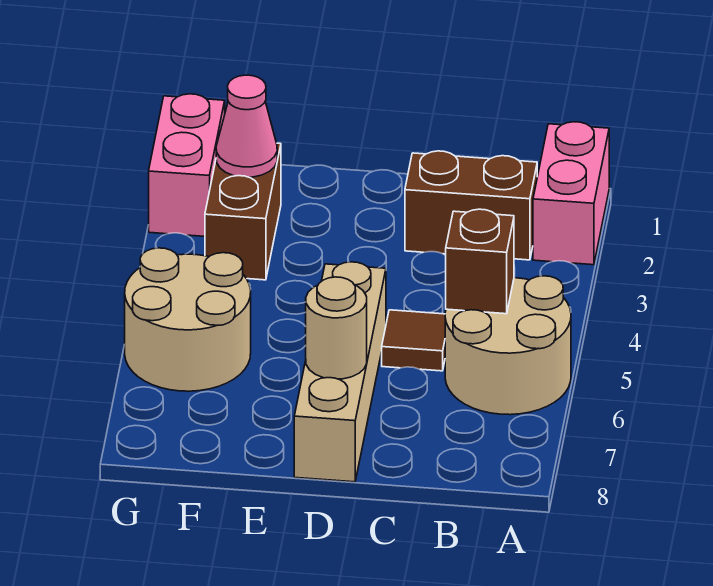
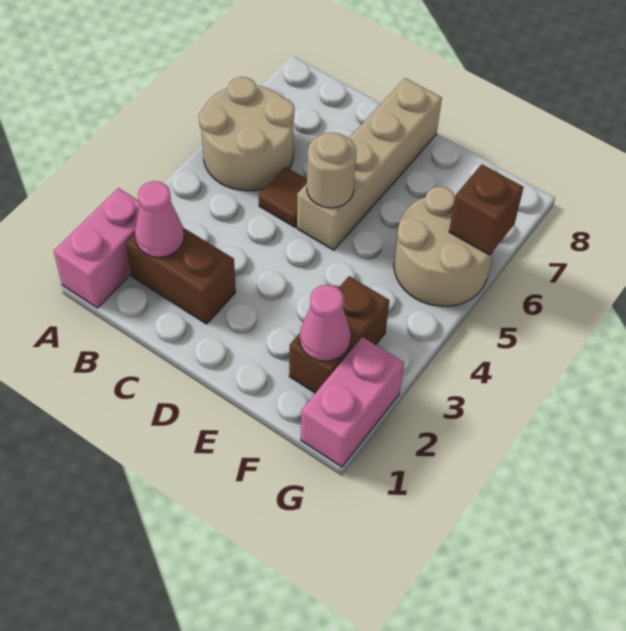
none -> pink cone B2 level 2
brown brick B5 level 2 -> brown brick G6 level 2
tan round brick D7 level 2 -> tan round brick D5 level 2

